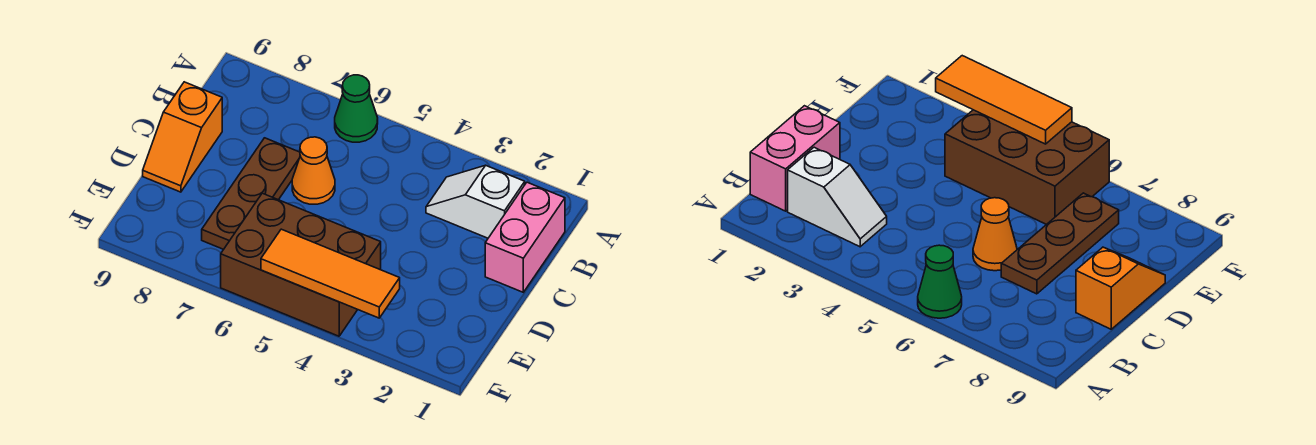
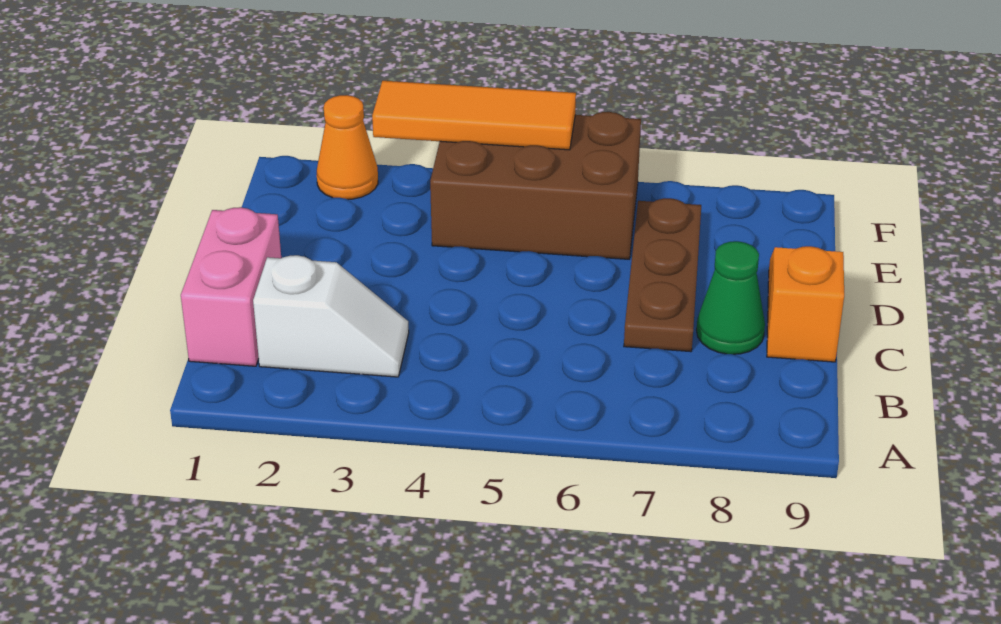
green cone A6 level 1 -> green cone C8 level 1
orange cone C6 level 1 -> orange cone F2 level 1

